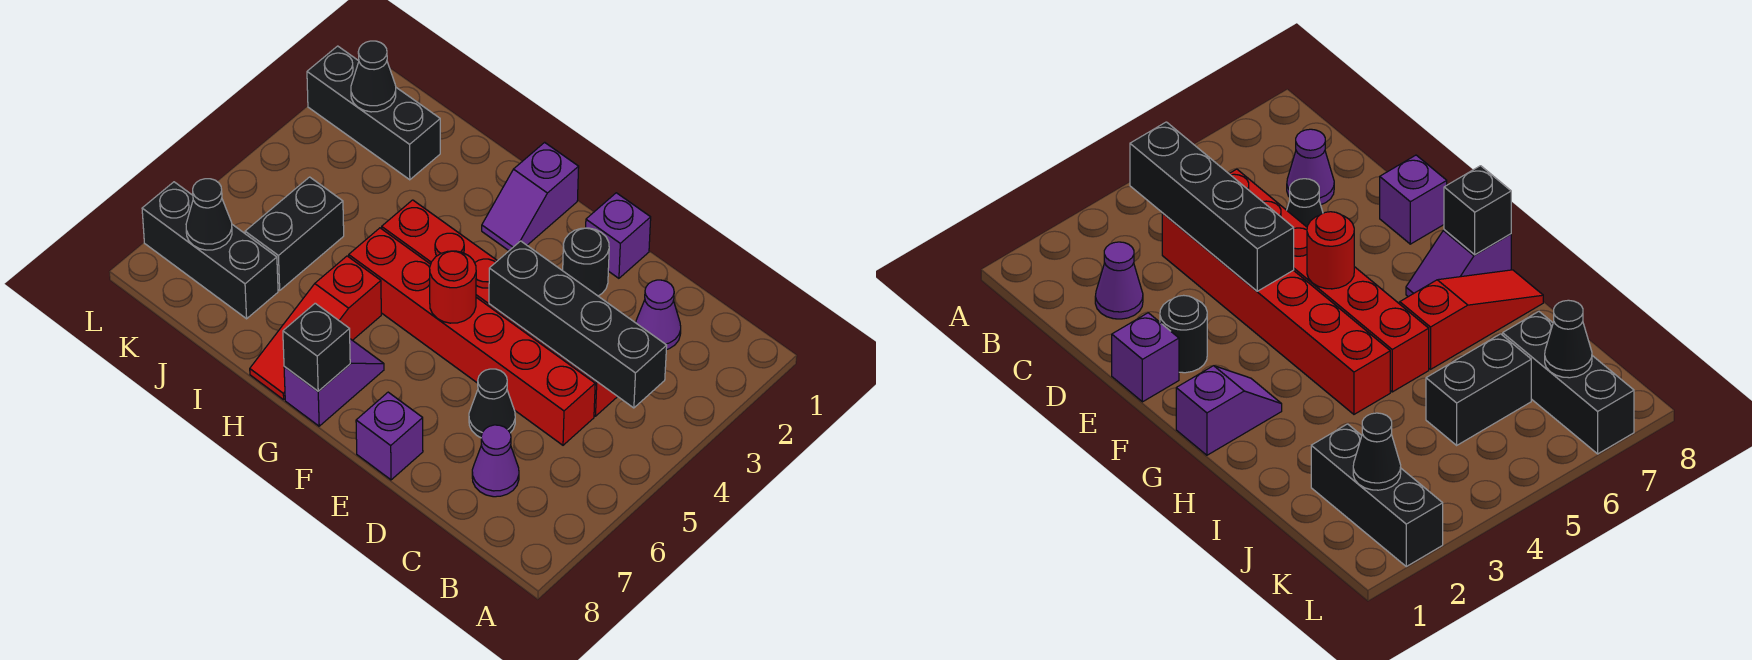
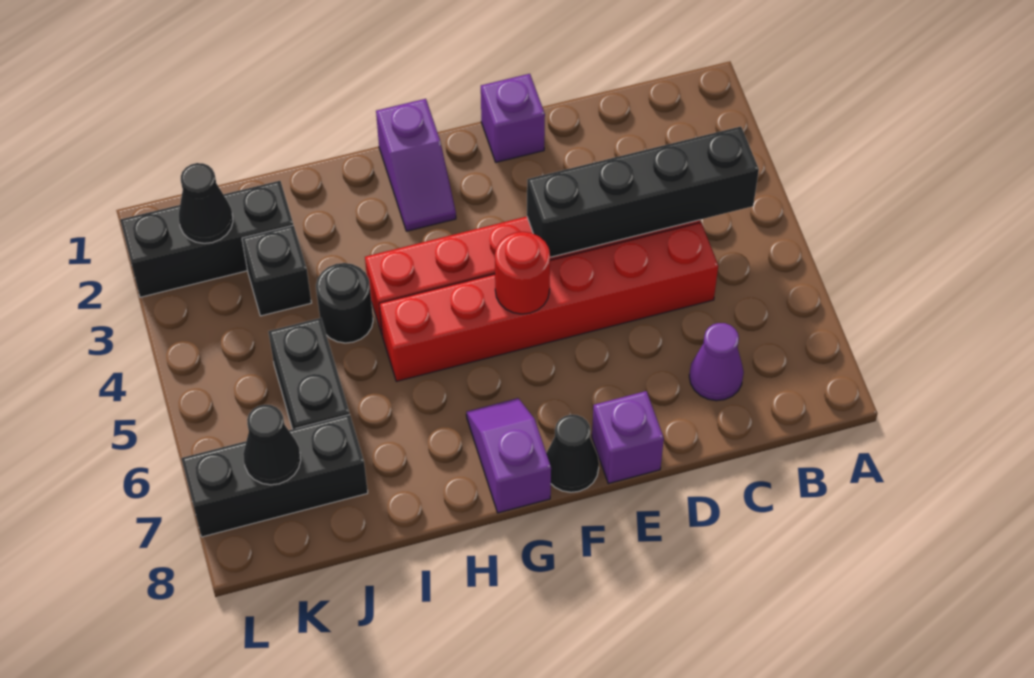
purple cone C2 level 1 -> none
black cone D6 level 1 -> black cone F8 level 1
black round brick E2 level 1 -> black round brick I4 level 1
black brick G8 level 2 -> black brick J3 level 1
red slope H6:H8 level 1 top 6 -> none

